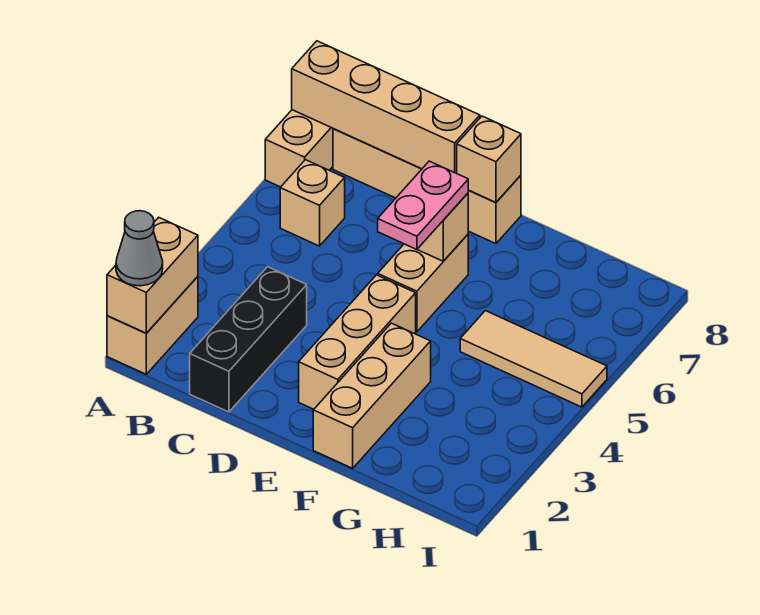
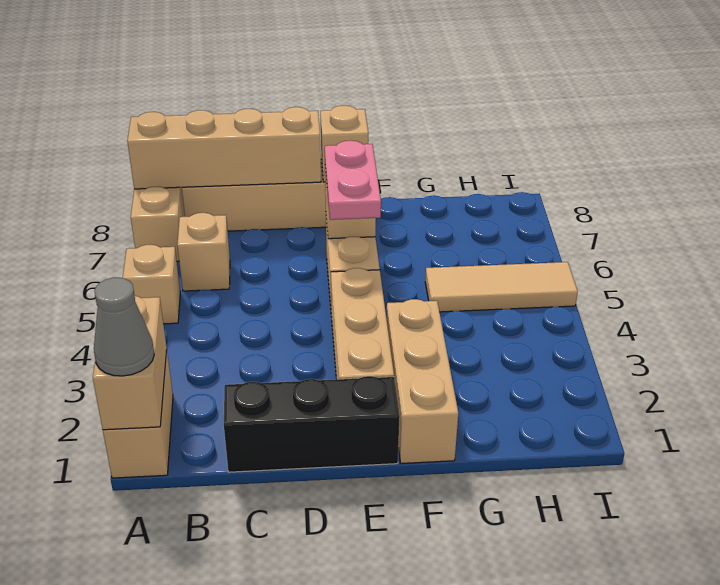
none -> tan brick A5 level 1
black brick C1:C3 level 1 -> black brick C1:E1 level 1

